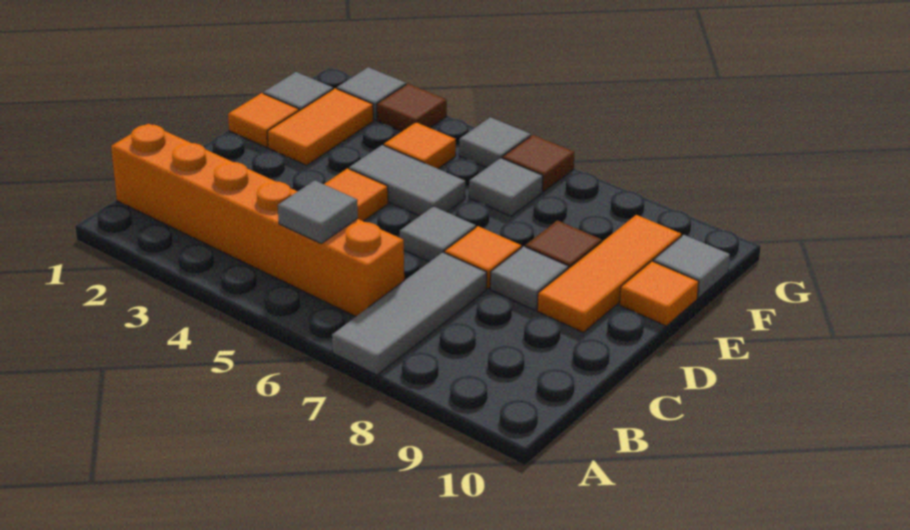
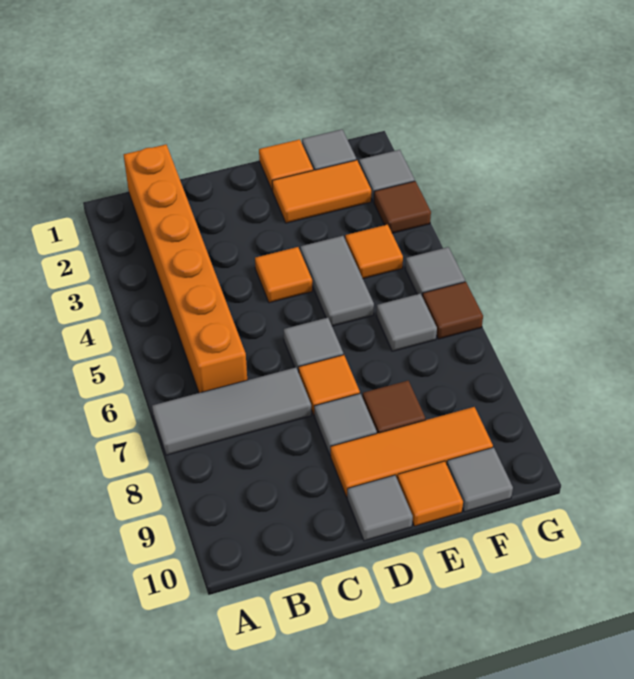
grey tile B5 level 2 -> grey tile D10 level 1

